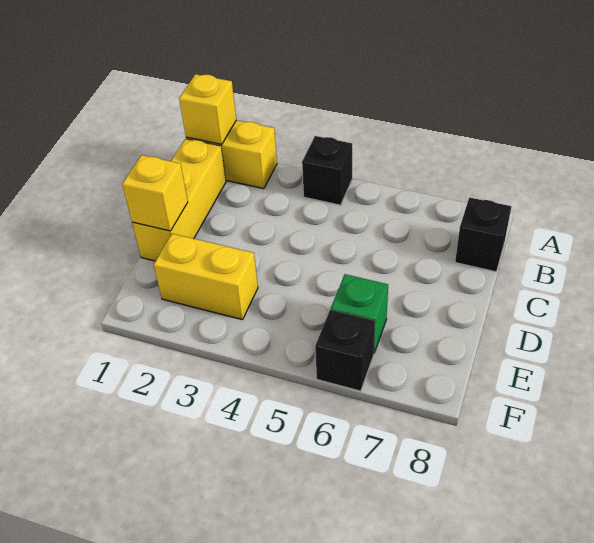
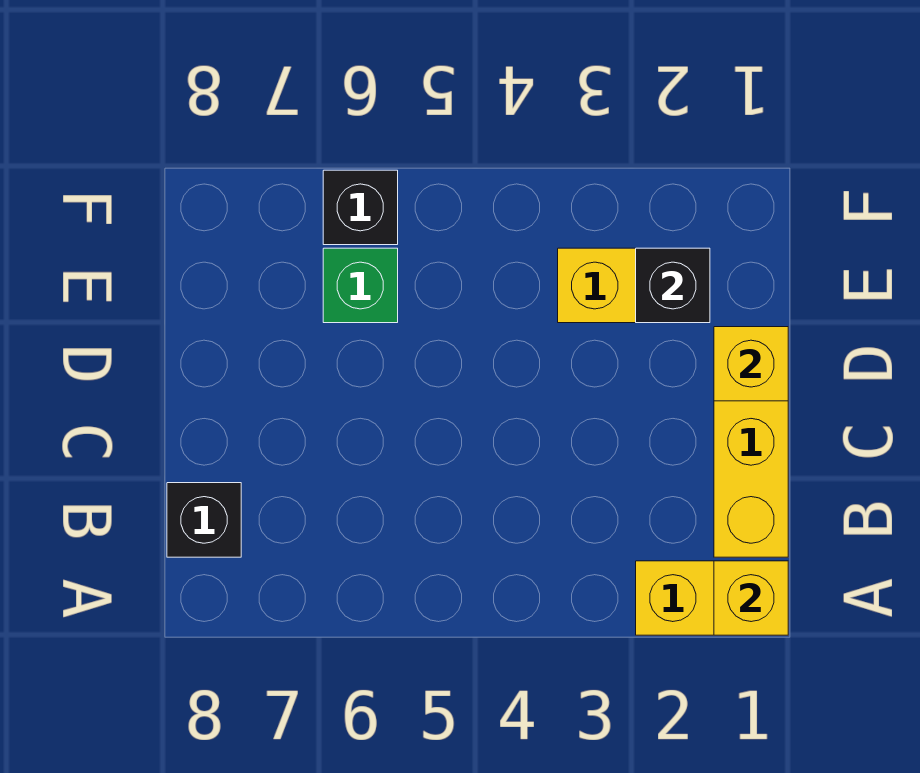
black brick A4 level 1 -> black brick E2 level 2

